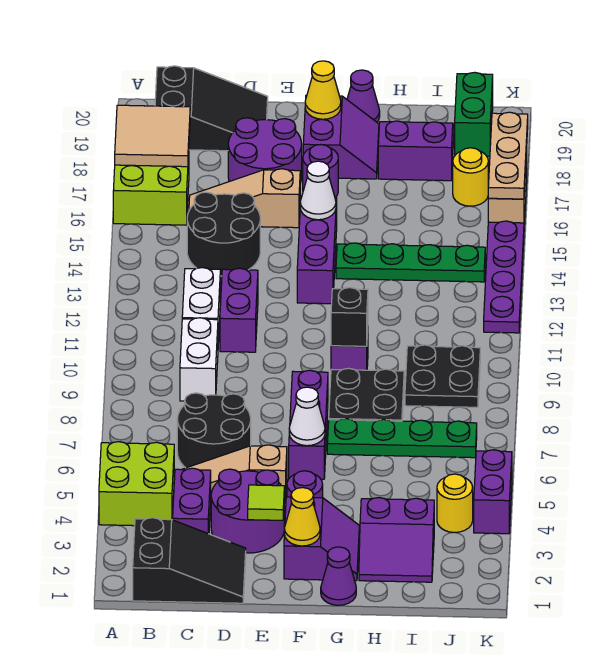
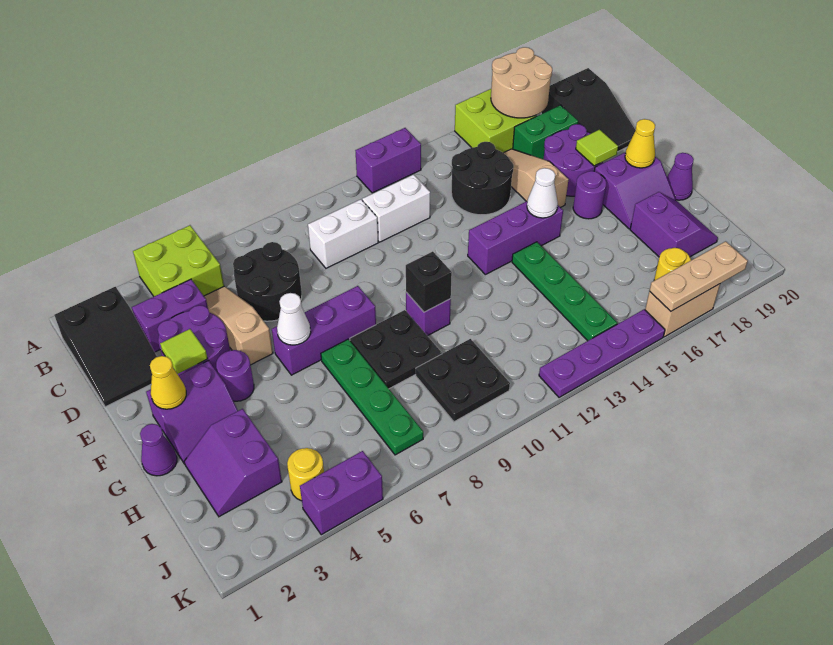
tan tile A17:B18 level 2 -> tan round brick A17:B18 level 2
purple brick D11:D12 level 1 -> purple brick A12:A13 level 1
none -> lime tile E18 level 2
green brick J19:J20 level 1 -> green brick C17:C18 level 1

